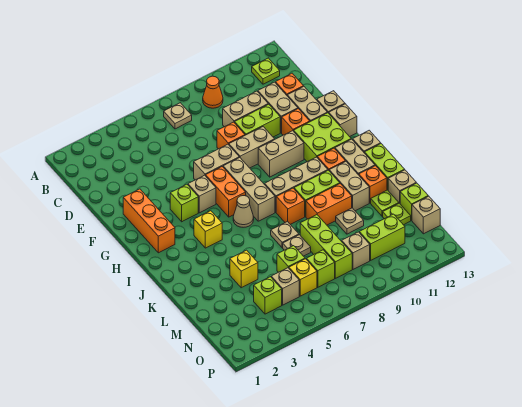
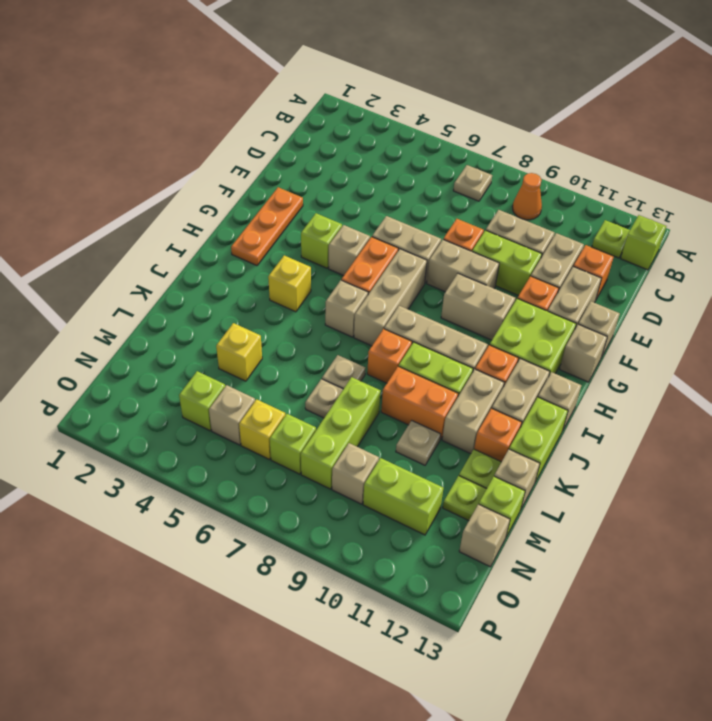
orange brick F2:H2 level 1 -> orange plate F2:H2 level 1
tan cone I6 level 1 -> tan brick I6 level 1
lime brick M6 level 1 -> lime brick B13 level 1

